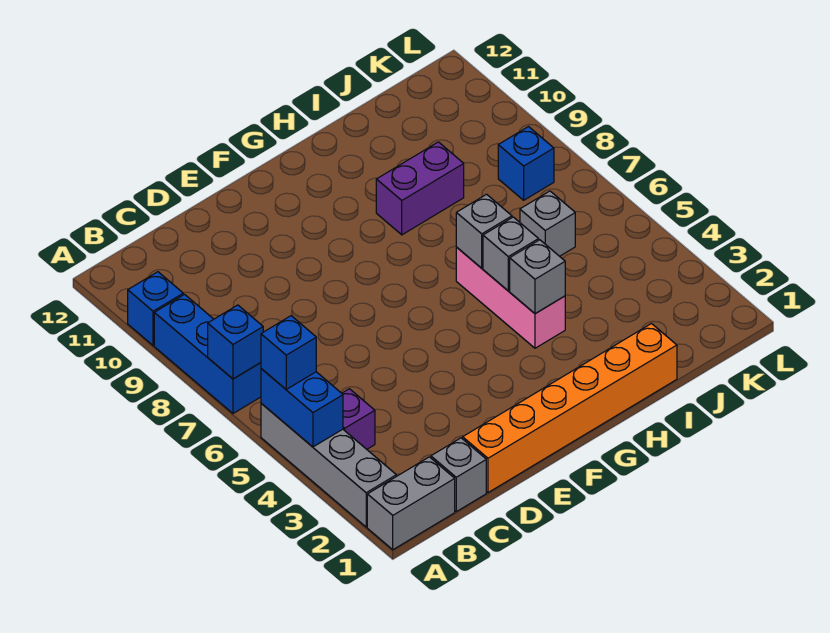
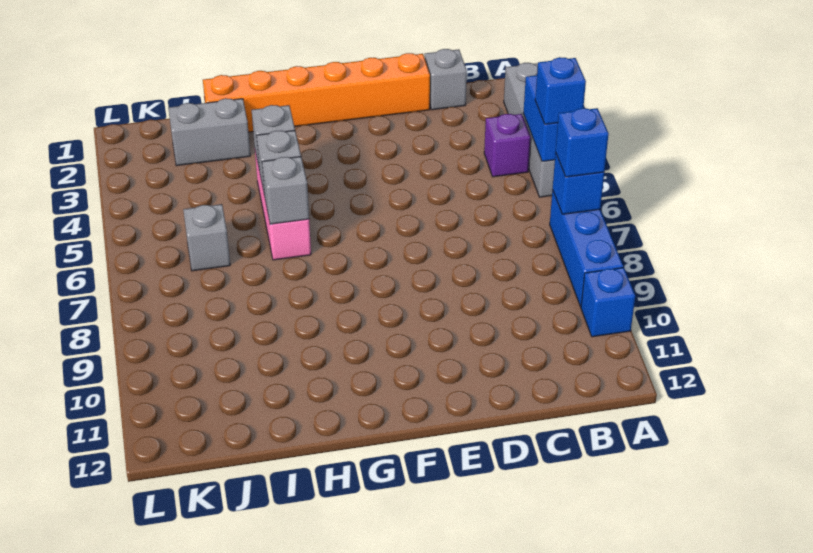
grey brick A1:B1 level 1 -> grey brick I2:J2 level 1
purple brick H9:I9 level 1 -> none
blue brick K8 level 1 -> blue brick A7 level 3

